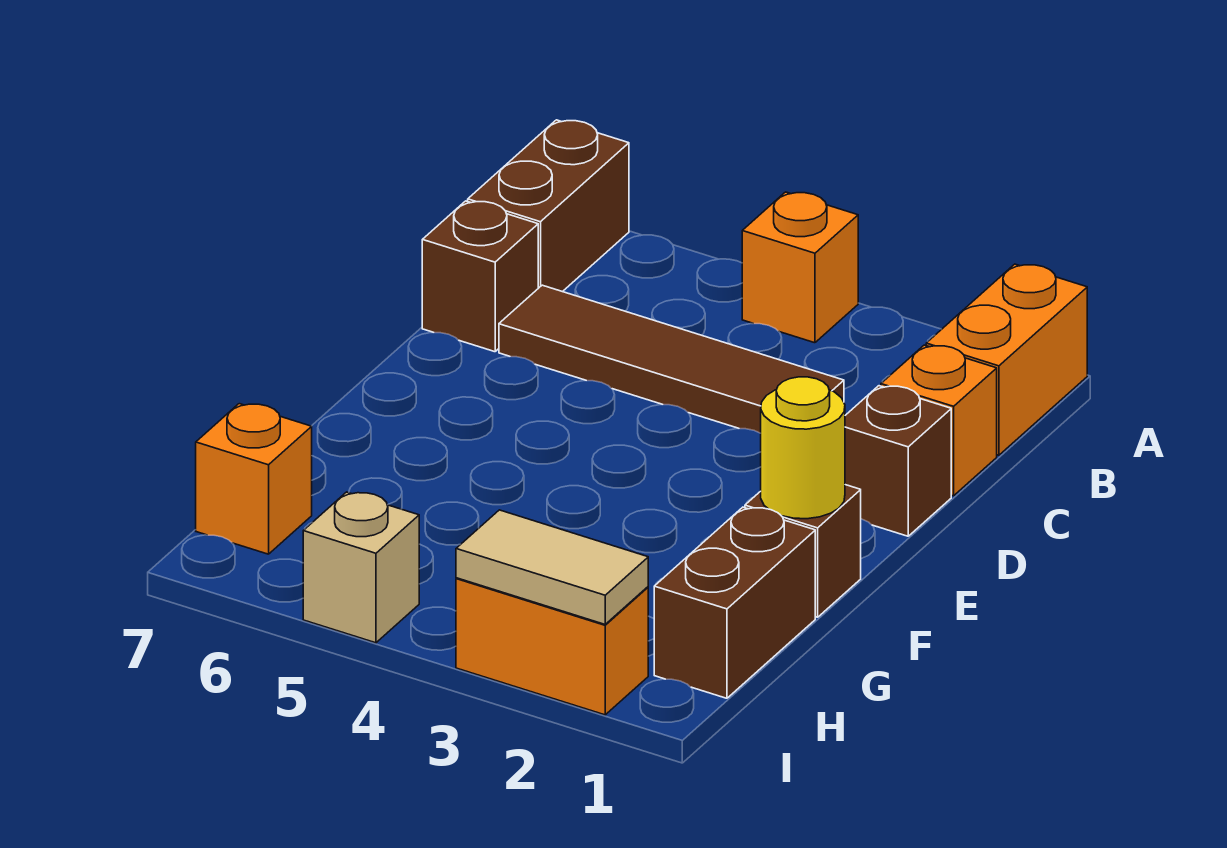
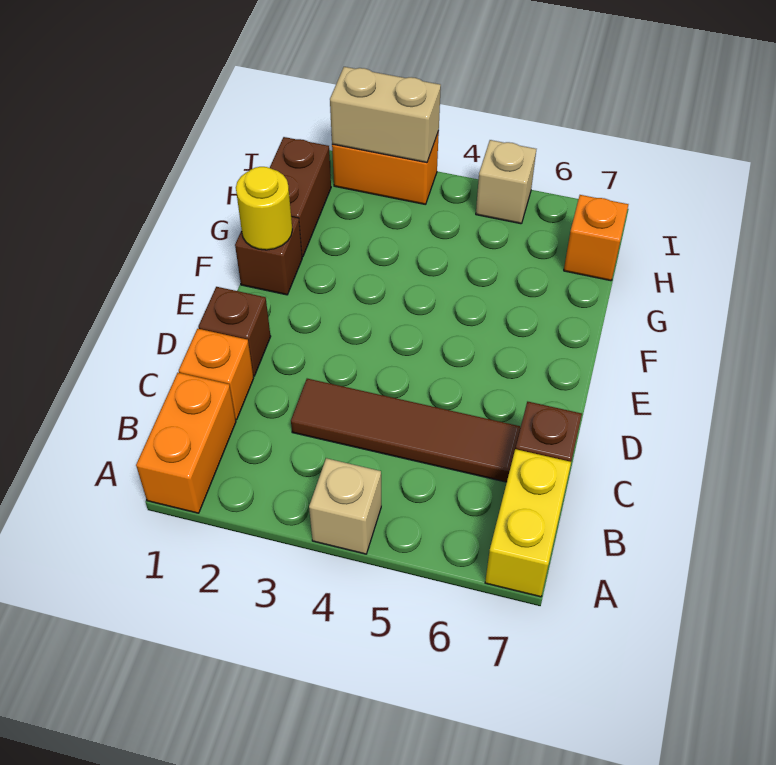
orange brick A4 level 1 -> tan brick A4 level 1
brown brick A7:B7 level 1 -> yellow brick A7:B7 level 1
tan tile I2:I3 level 2 -> tan brick I2:I3 level 2

